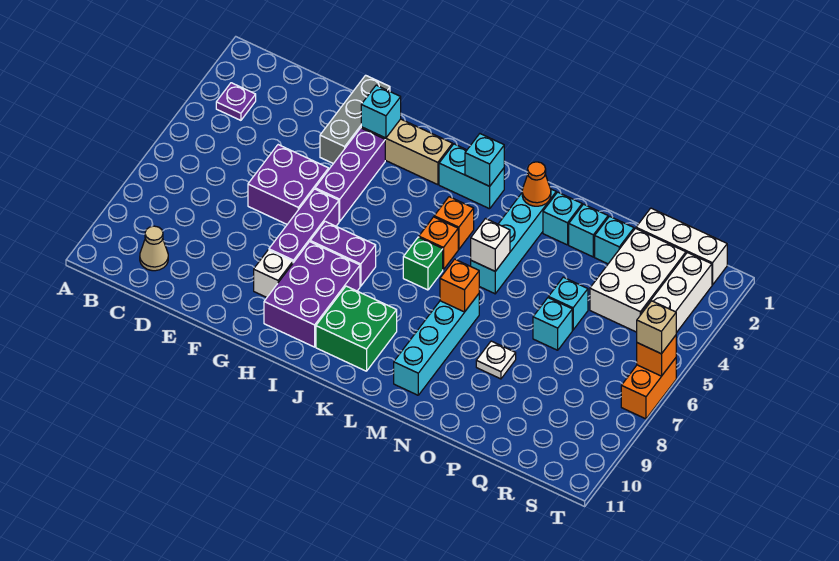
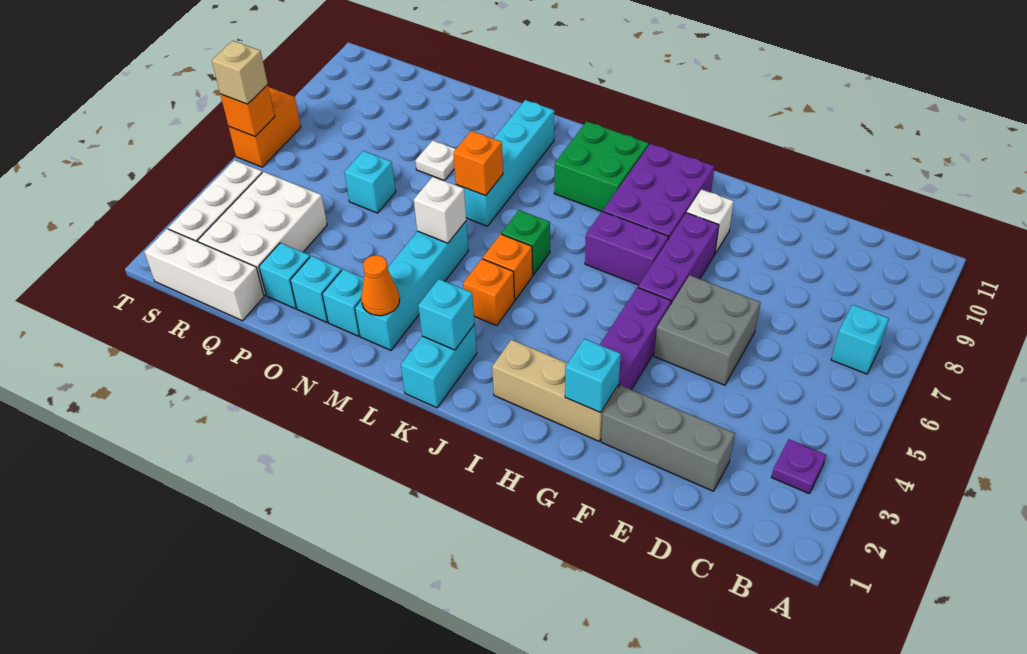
tan cone C10 level 1 -> none
purple brick E5:F6 level 1 -> grey brick E5:F6 level 1
grey brick F1:F3 level 1 -> grey brick D2:F2 level 1
cyan brick J2:K2 level 1 -> cyan brick K1:K2 level 1
cyan brick P5 level 1 -> cyan brick B7 level 1

